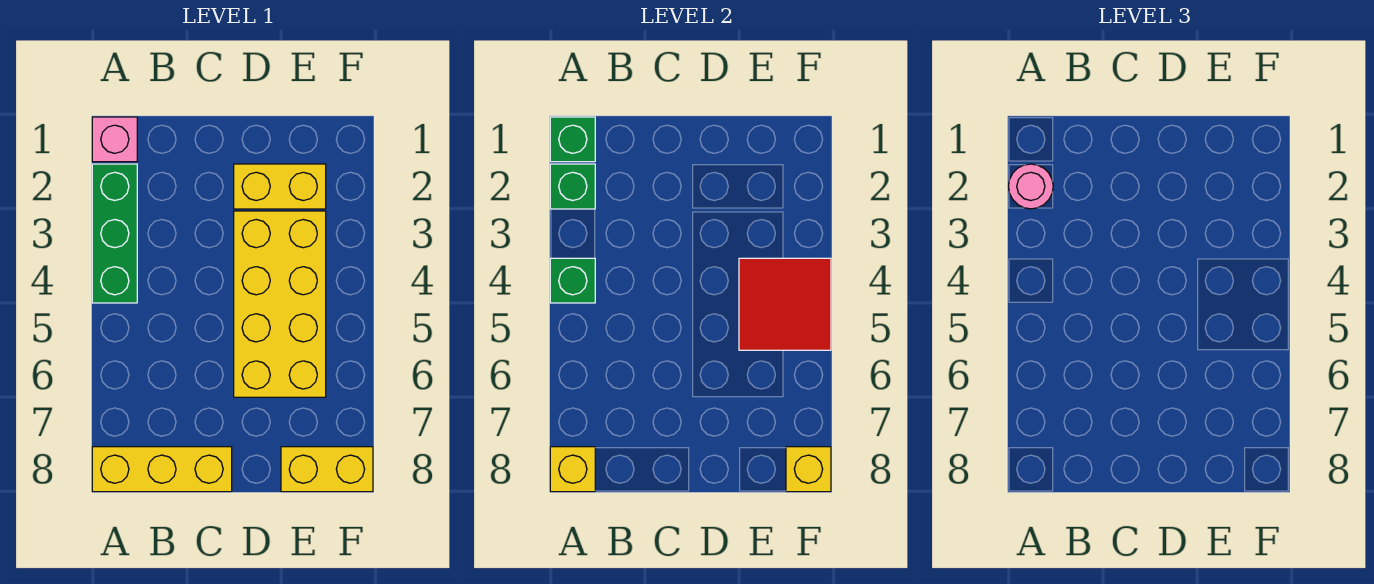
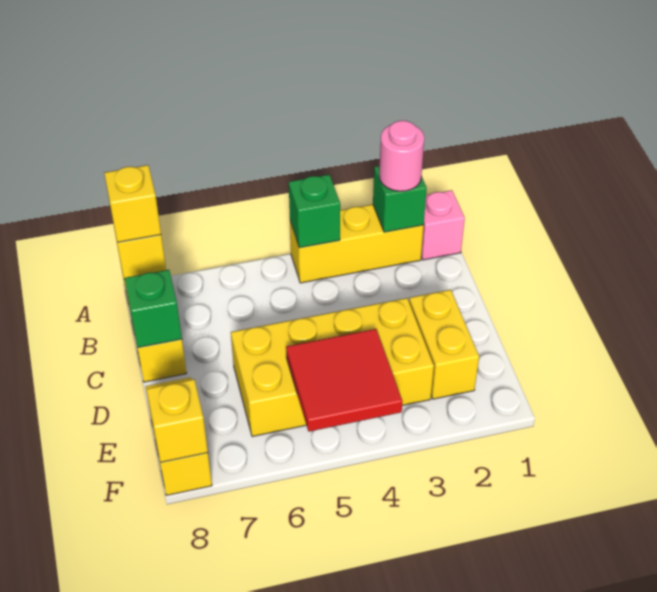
green brick A1 level 2 -> green brick C8 level 2
green brick A2:A4 level 1 -> yellow brick A2:A4 level 1
none -> yellow brick A8 level 3

